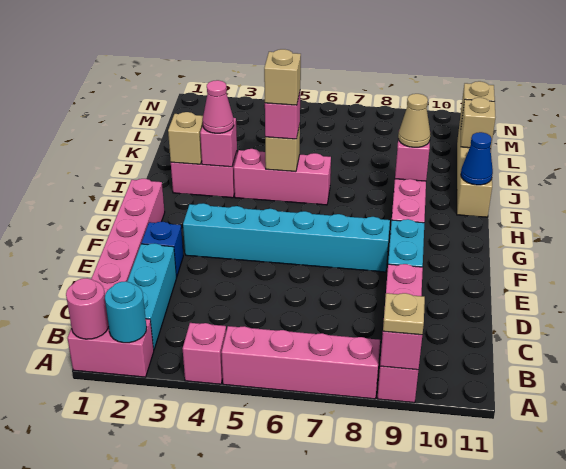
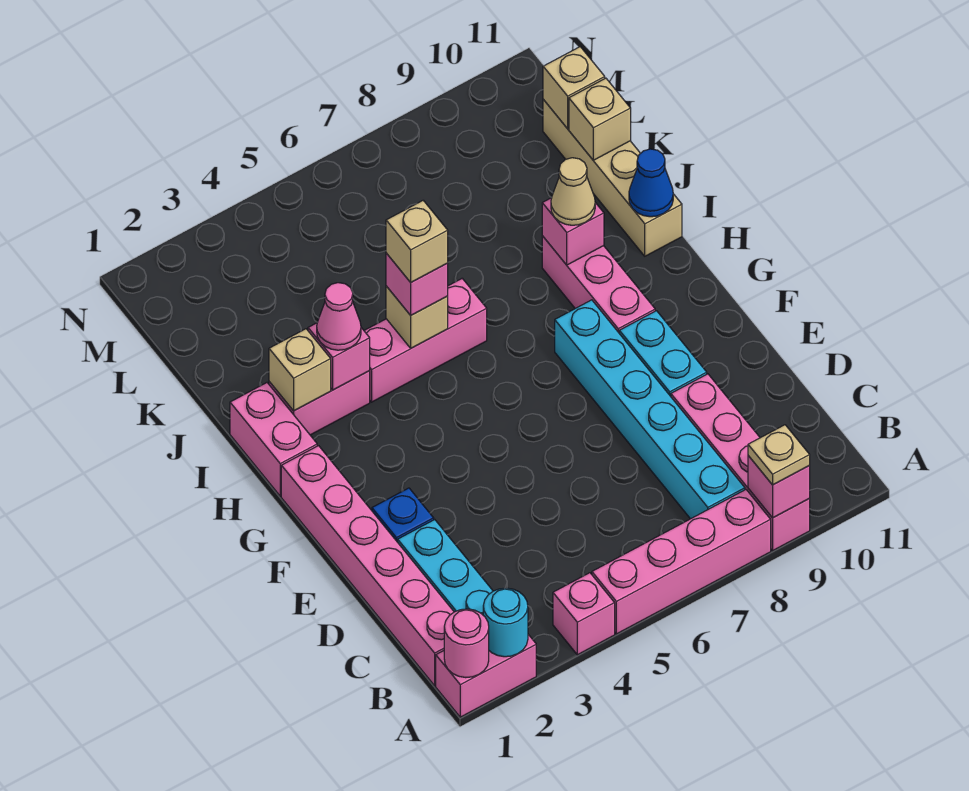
cyan brick F3:F8 level 1 -> cyan brick B8:G8 level 1
none -> pink brick H1:I1 level 1

